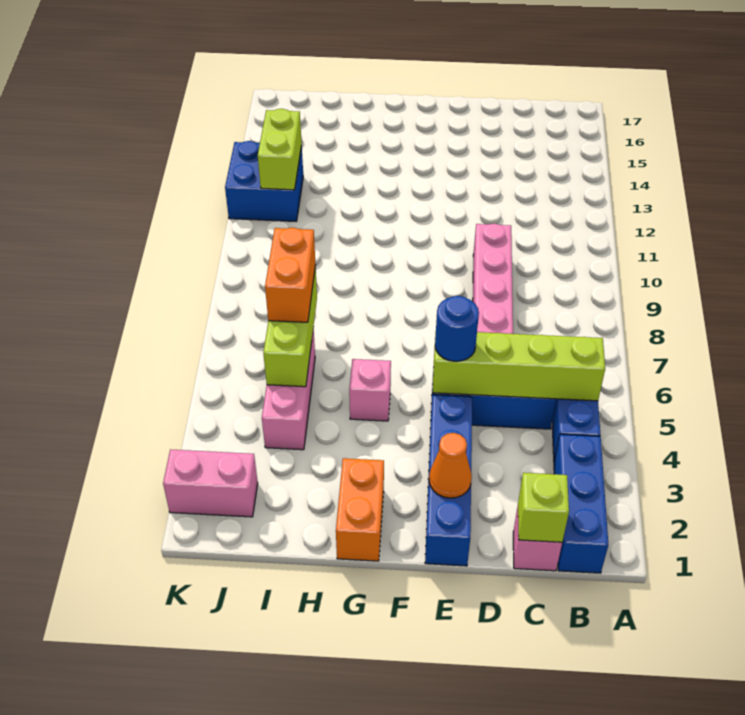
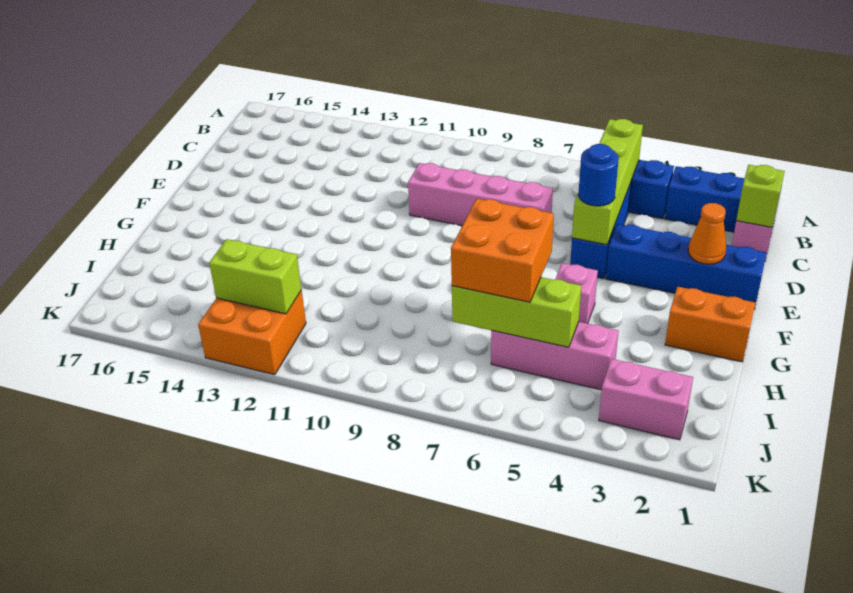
orange brick I6:I7 level 3 -> orange brick H6:I7 level 3
pink brick J2:K2 level 1 -> pink brick J2:J3 level 1
blue brick J12:K13 level 1 -> orange brick J12:K13 level 1

